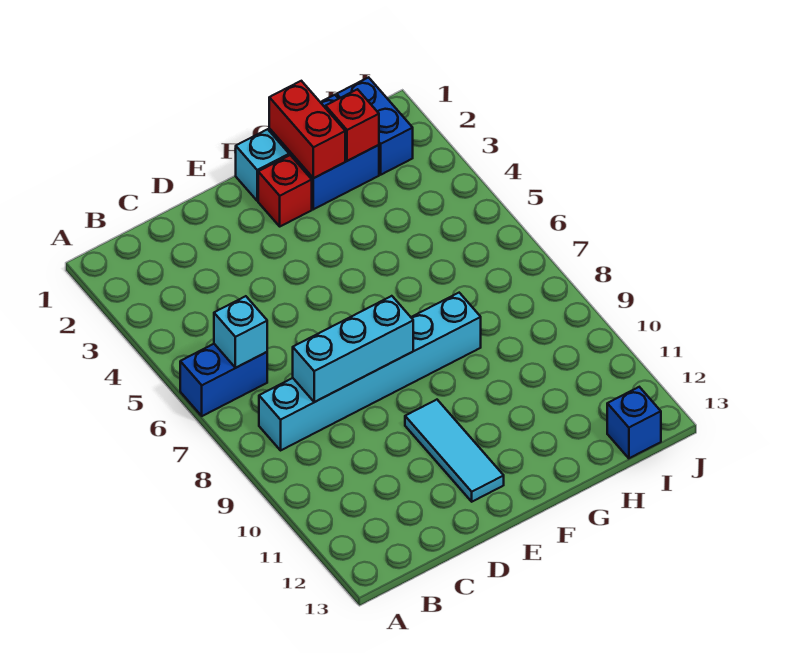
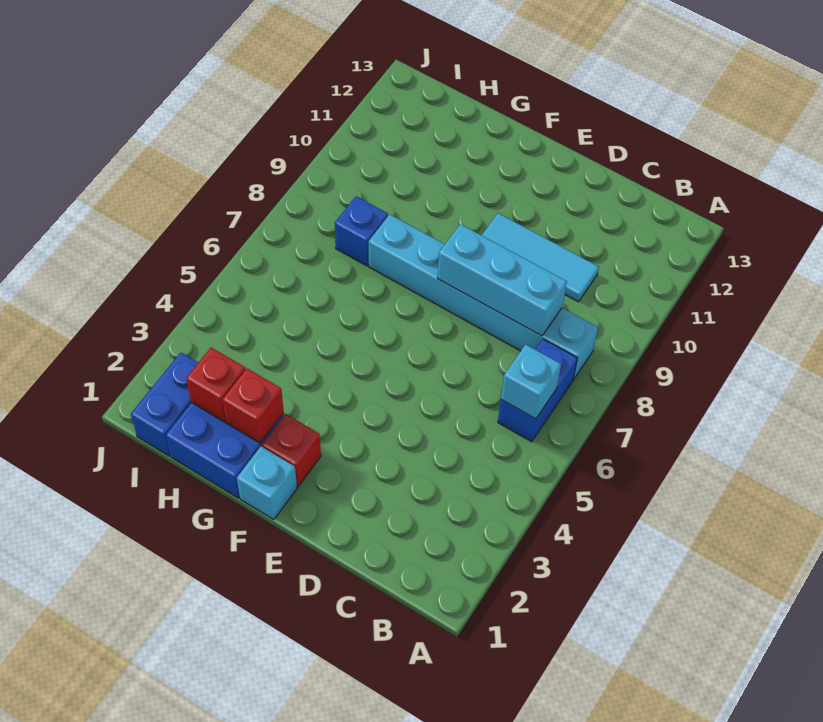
blue brick A6:B6 level 1 -> blue brick B6:B7 level 1
cyan tile E10:E12 level 1 -> cyan tile C10:E10 level 1
red brick G1:G2 level 2 -> red brick G2 level 2
blue brick I13 level 1 -> blue brick H8 level 1

